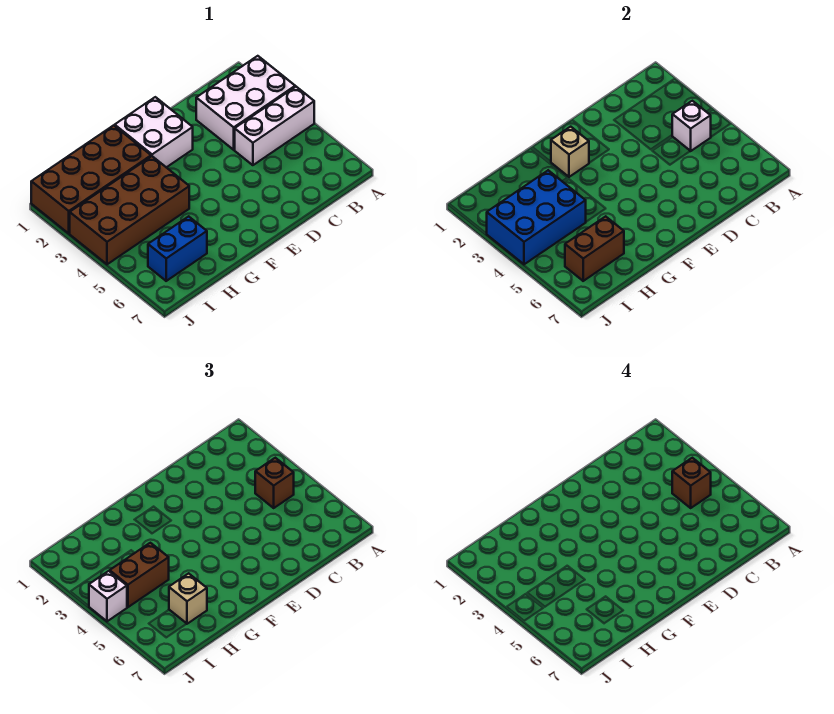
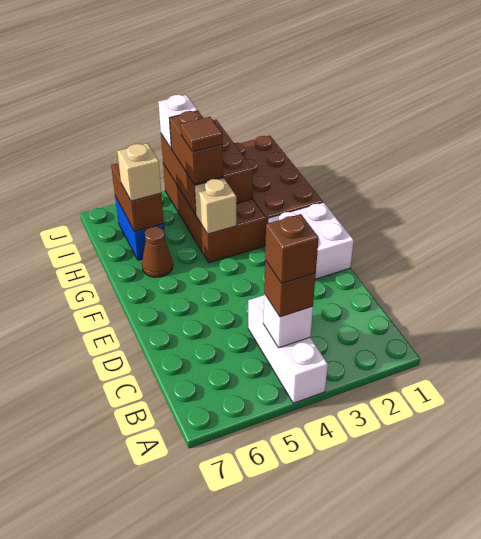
white brick A2:C3 level 1 -> none
tan brick F2 level 2 -> tan brick G4 level 2
none -> brown cone G6 level 1
blue brick H3:J4 level 2 -> brown brick H3:J4 level 2
none -> brown tile H4 level 4

